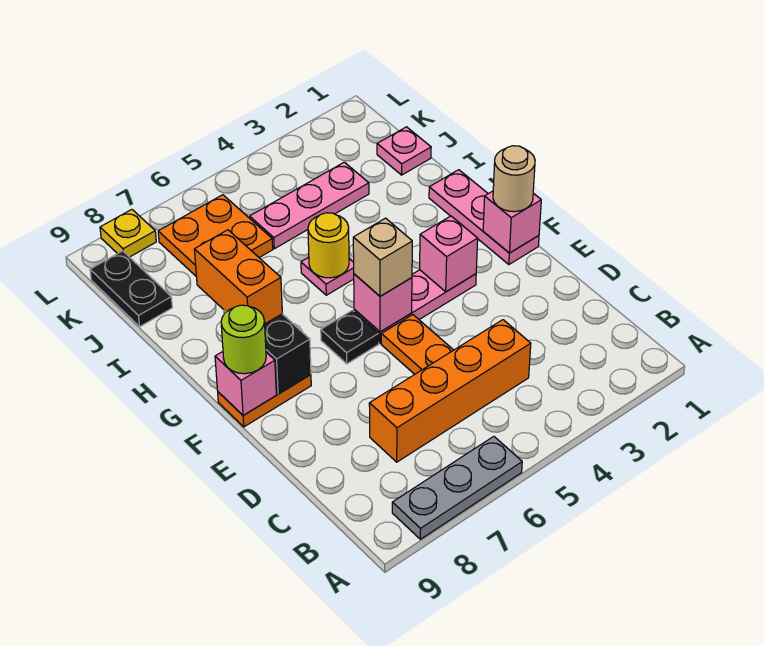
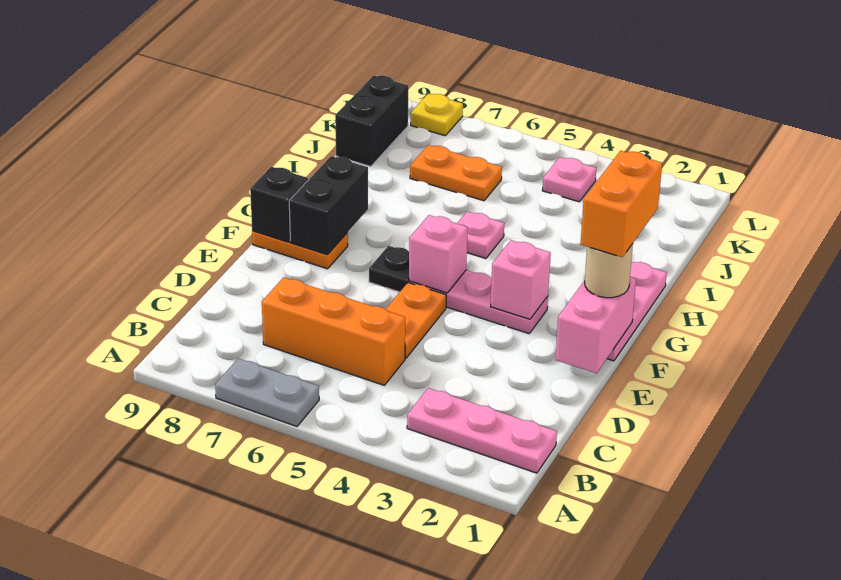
grey plate A6:A8 level 1 -> grey plate A6:A7 level 1
orange brick C4:C7 level 1 -> orange brick C5:C7 level 1
pink brick F1 level 2 -> pink brick E1:F1 level 2
tan brick F5 level 3 -> none
pink brick F9 level 2 -> black brick F9 level 2
lime round brick F9 level 3 -> none
orange brick G8:H8 level 3 -> orange brick F1:G1 level 4
yellow round brick H5 level 2 -> none
pink plate J1 level 1 -> pink plate K4 level 1
pink plate J3:J5 level 1 -> pink plate B1:B3 level 1
orange plate J6:K7 level 1 -> orange plate J6:J7 level 1
black plate J9:K9 level 1 -> black brick J9:K9 level 1

